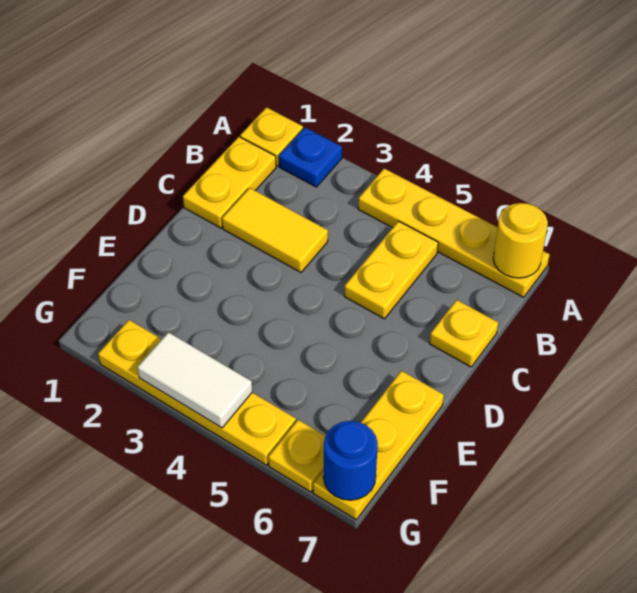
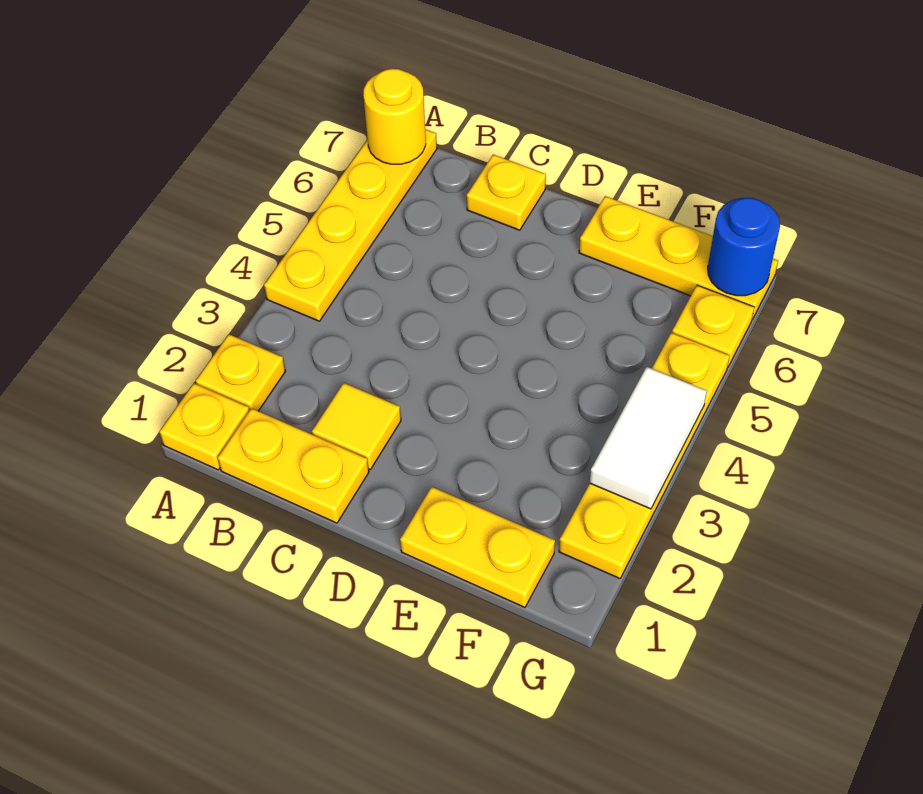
blue plate A2 level 1 -> yellow plate A2 level 1
yellow plate B5:C5 level 1 -> yellow plate E1:F1 level 1
yellow tile C2:C3 level 1 -> yellow tile C2 level 1

